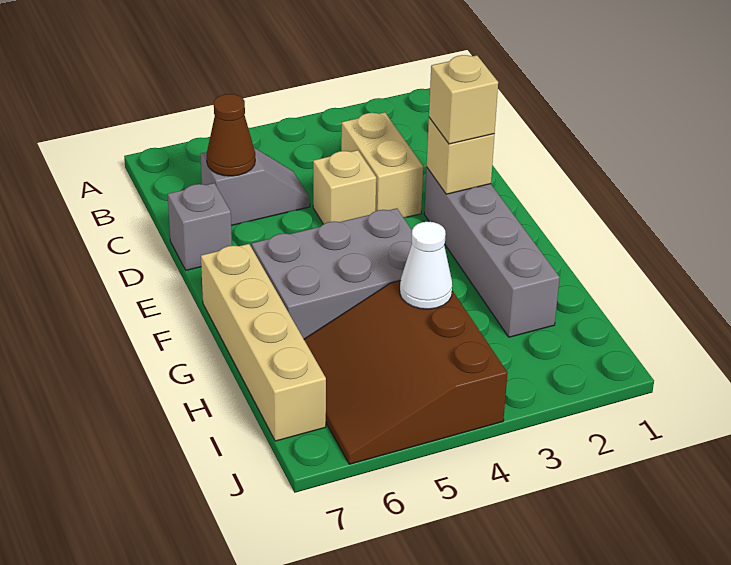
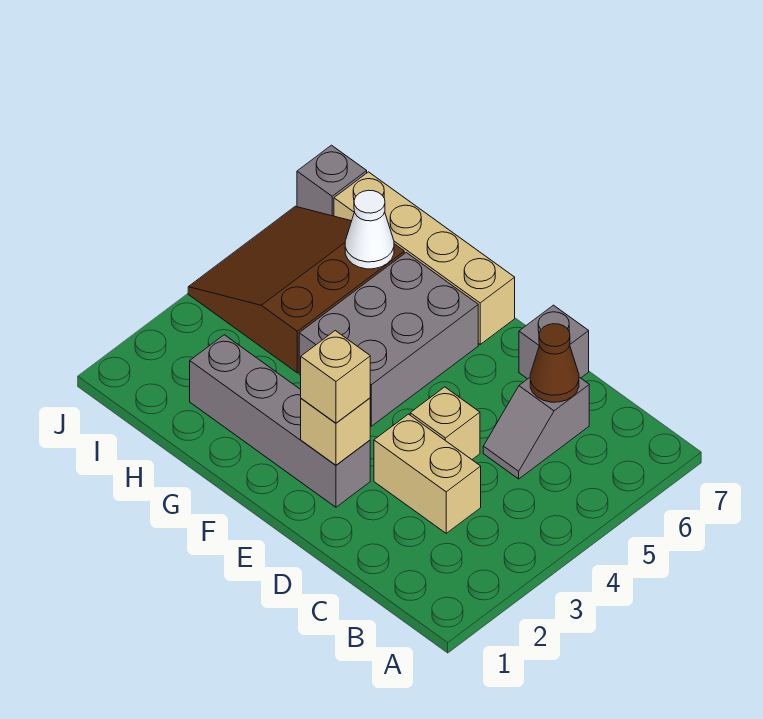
brown slope H4:J6 level 1 top 4 -> brown slope H4:J6 level 1 top H
white cone H4 level 2 -> white cone H6 level 2
none -> grey brick J7 level 1

